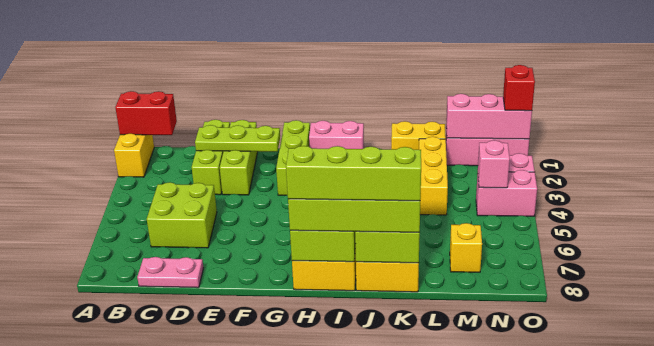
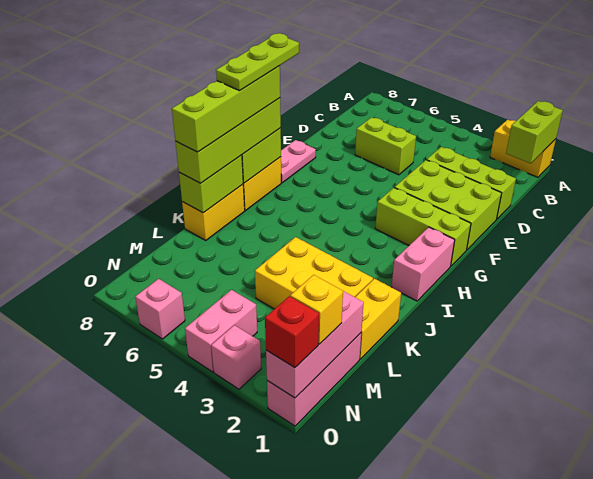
red brick A1:B1 level 2 -> lime brick A1:B1 level 2
lime brick C5:D6 level 1 -> lime brick D5:D6 level 1
pink plate C8:D8 level 1 -> pink plate F8:G8 level 1
lime plate D2:F2 level 2 -> lime plate G8:I8 level 5
lime brick E1:E3 level 1 -> lime brick E1:F3 level 1
yellow brick L2:L4 level 1 -> yellow brick K2:L4 level 1
yellow brick M7 level 1 -> yellow brick N1 level 3
pink brick N4 level 2 -> pink brick O6 level 1

